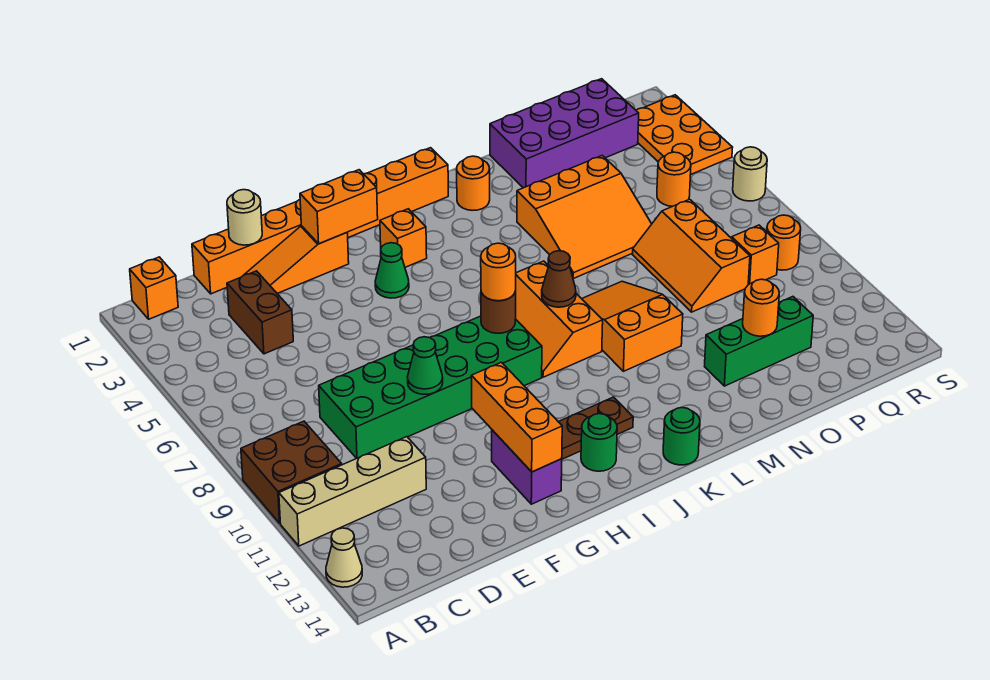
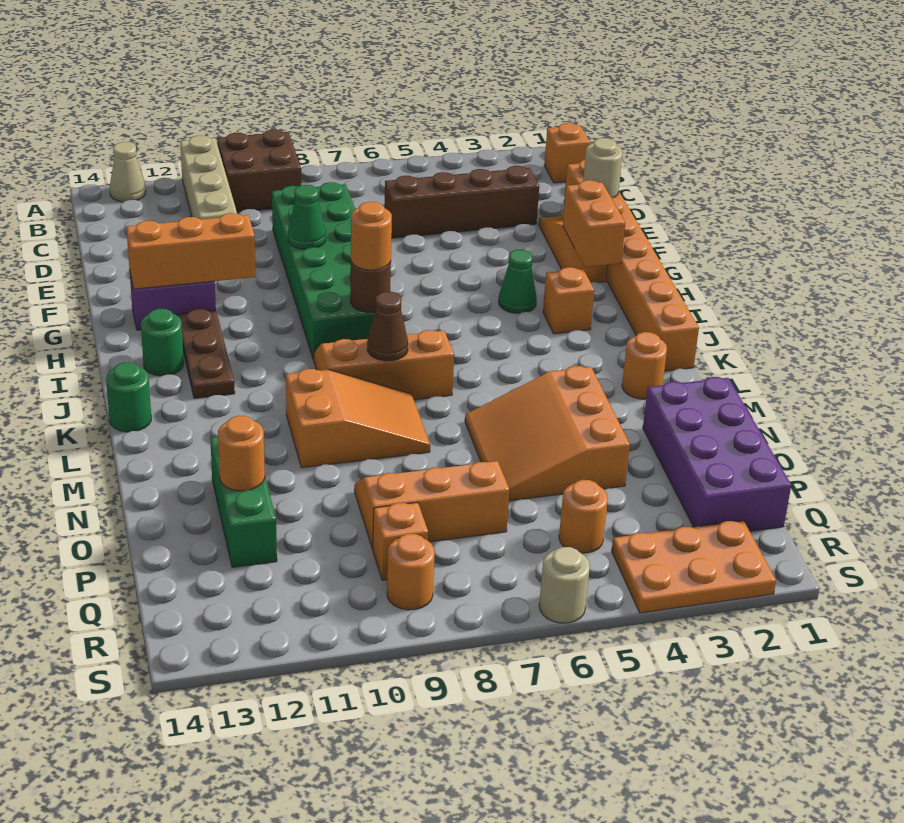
brown brick D3:D4 level 1 -> brown brick D3:D6 level 1

